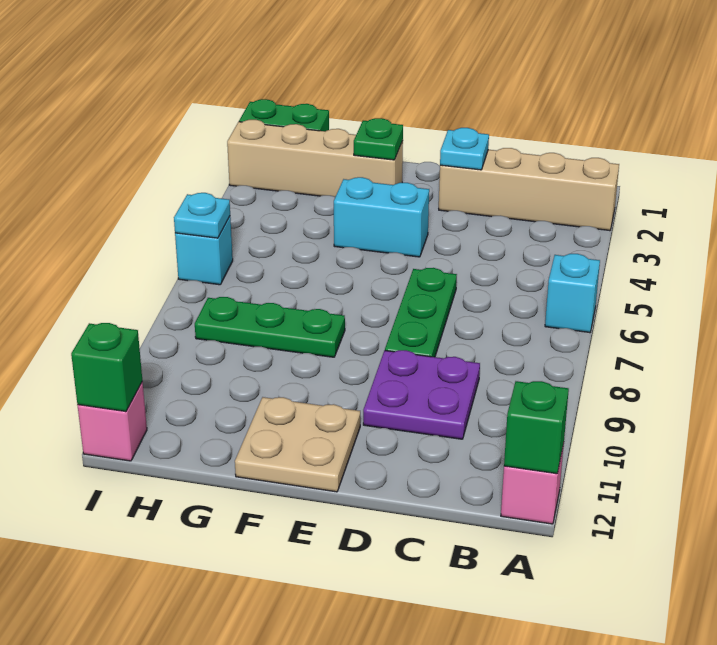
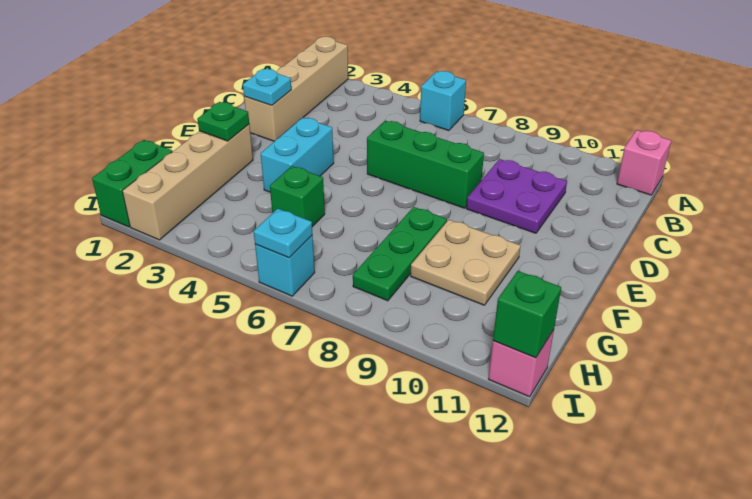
green brick A12 level 2 -> green brick G5 level 1
green plate D6:D8 level 1 -> green brick D6:D8 level 1
tan plate E11:F12 level 1 -> tan plate F9:G10 level 1

